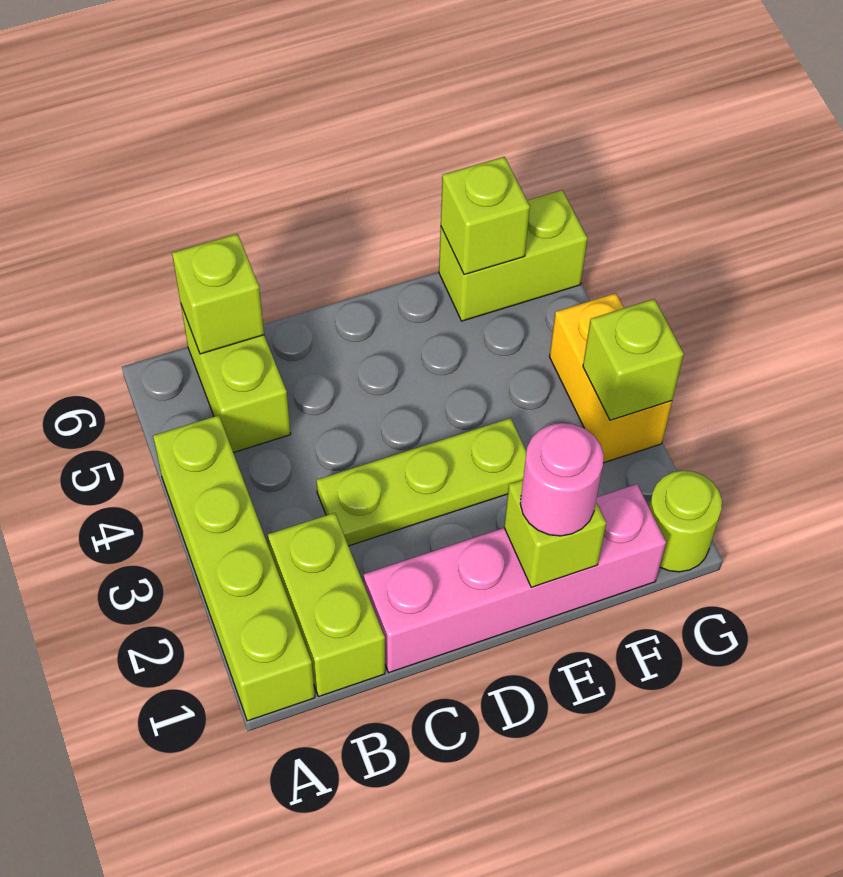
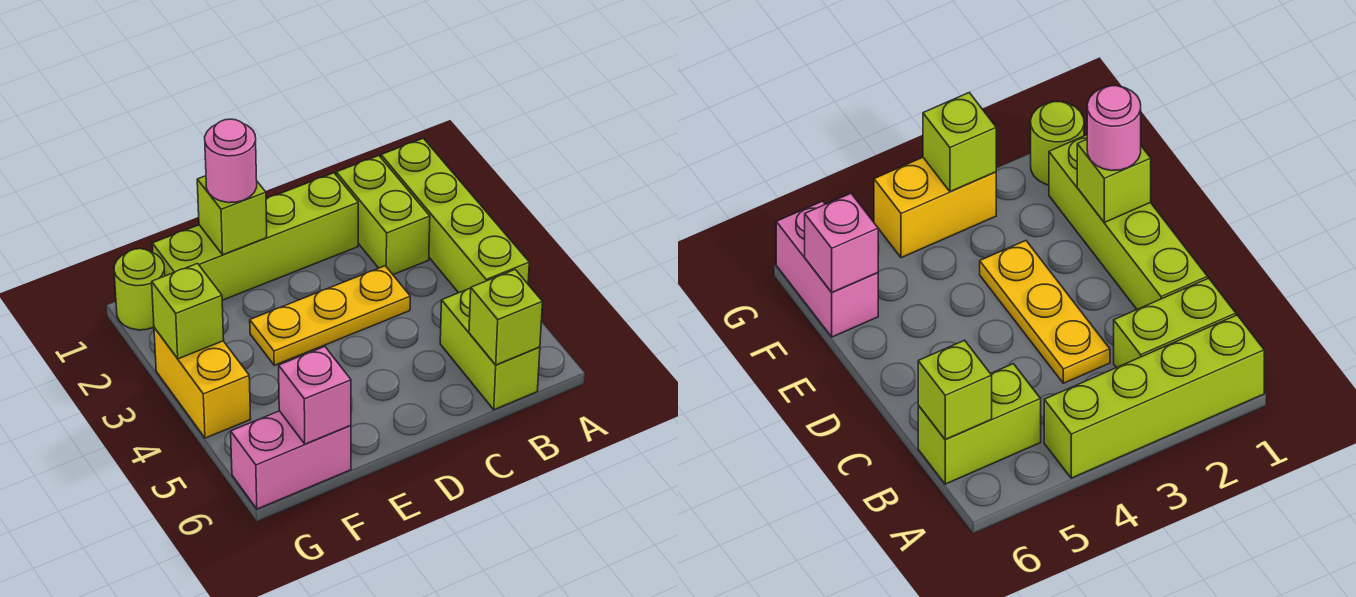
pink brick C1:F1 level 1 -> lime brick C1:F1 level 1
lime plate C3:E3 level 1 -> yellow plate C3:E3 level 1
lime brick F6:G6 level 1 -> pink brick F6:G6 level 1
lime brick F6 level 2 -> pink brick F6 level 2

